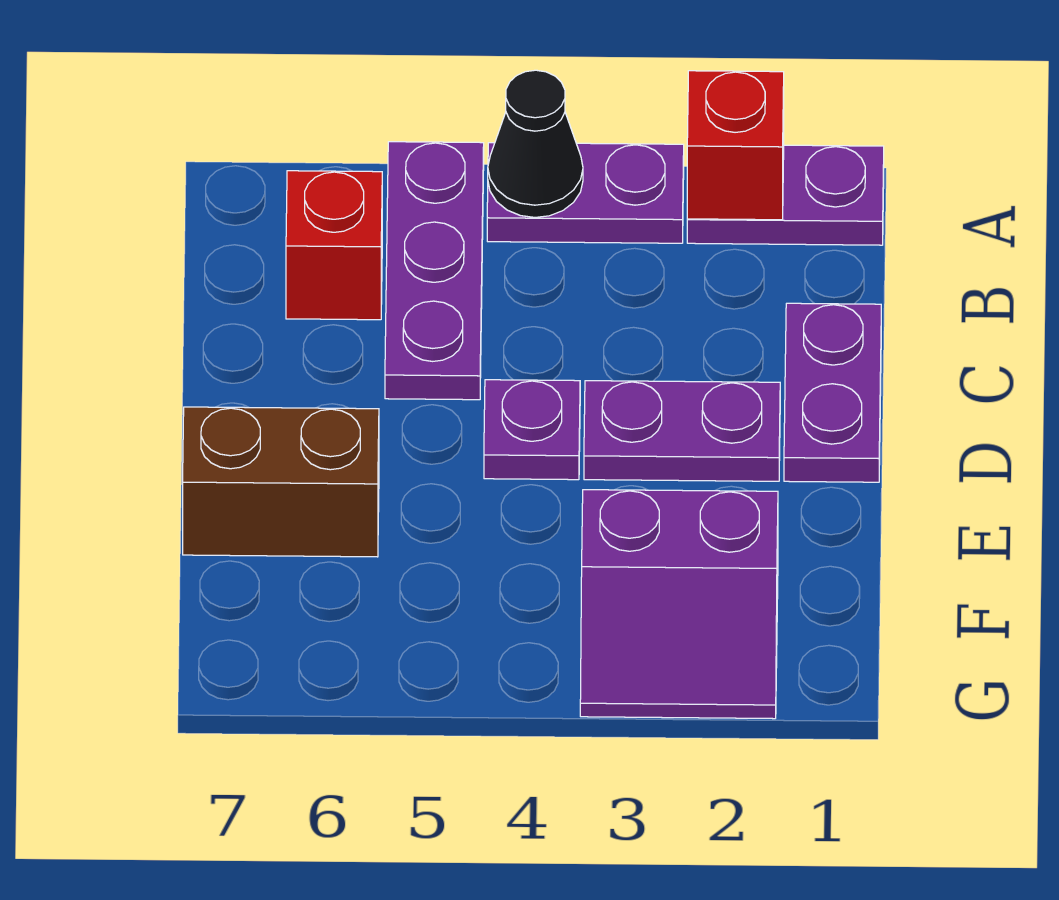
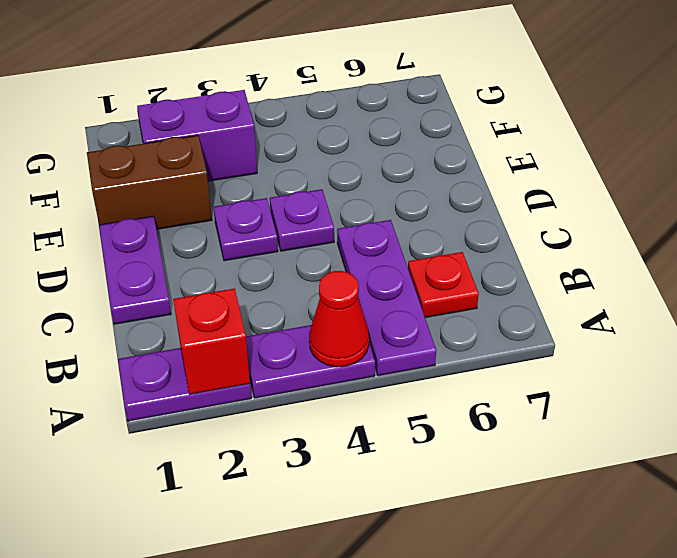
black cone A4 level 2 -> red cone A4 level 2
red brick B6 level 1 -> red plate B6 level 1
purple plate D2:D3 level 1 -> purple plate D3 level 1
brown brick E6:E7 level 1 -> brown brick E1:E2 level 1

